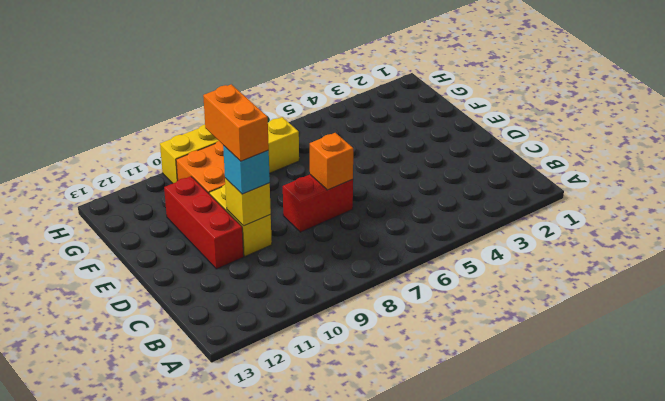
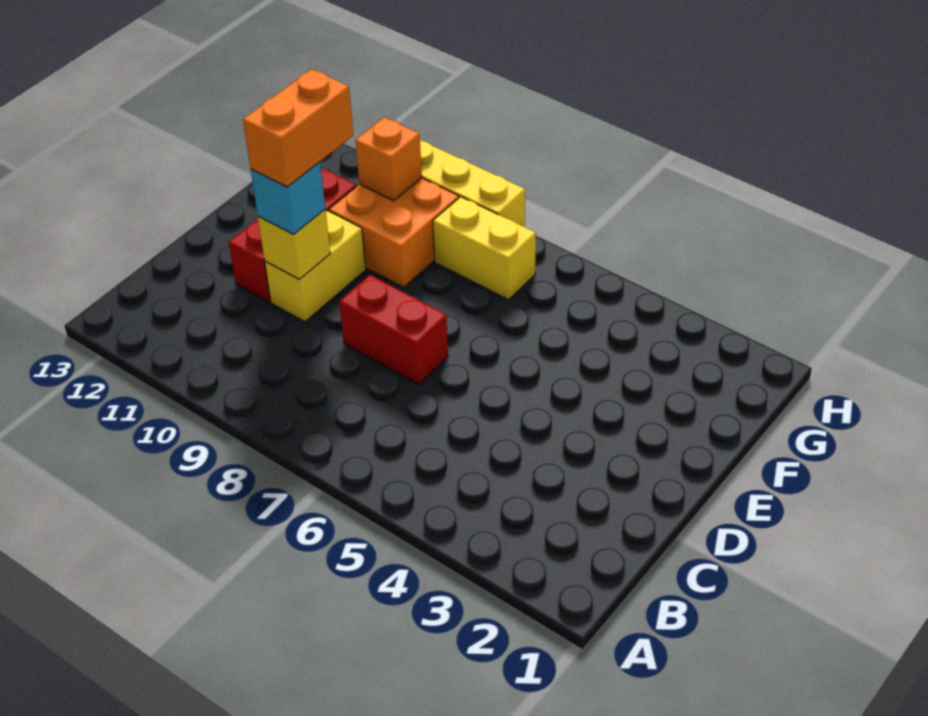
orange brick D7 level 2 -> orange brick G10 level 2

